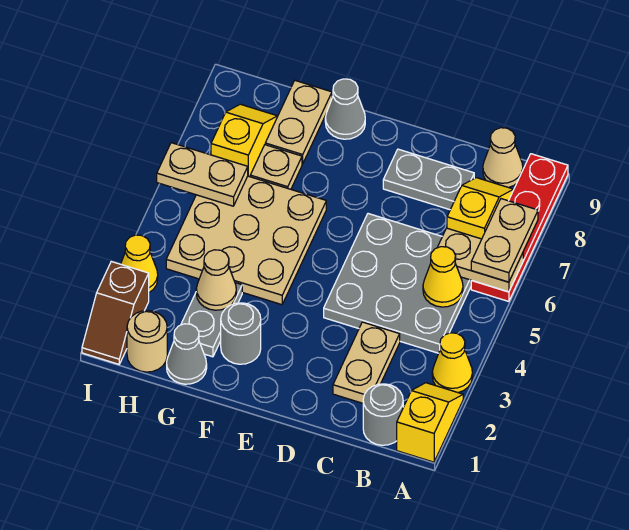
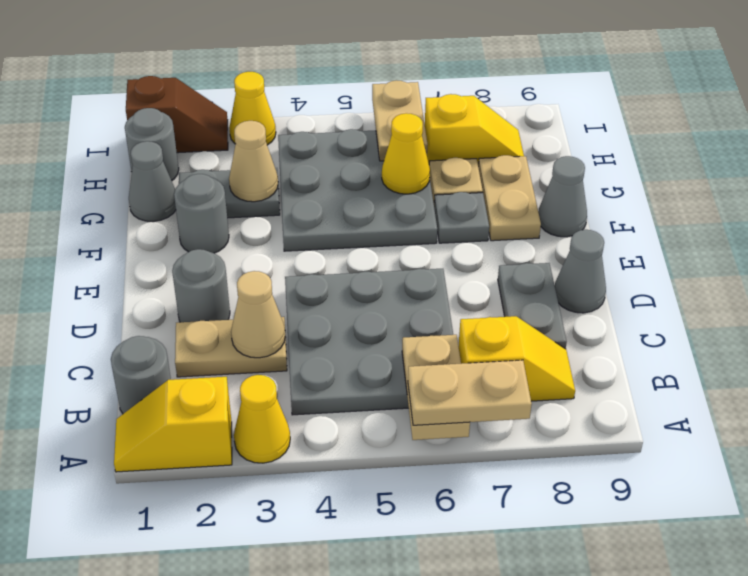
yellow slope A1:A2 level 1 top 1 -> yellow slope A1:A2 level 1 top 2
red plate A6:A9 level 1 -> none
yellow cone B5 level 2 -> yellow cone G6 level 2
tan cone B9 level 1 -> tan cone C3 level 2
none -> grey round brick D2 level 1
none -> grey cone D9 level 1
tan plate F4:H6 level 1 -> grey plate F4:H6 level 1
none -> grey plate F7 level 1
tan plate G8:G9 level 1 -> tan plate F8:G8 level 1
tan round brick H1 level 1 -> grey round brick H1 level 1
brown slope I1:I2 level 1 top 2 -> brown slope I1:I2 level 1 top 1

